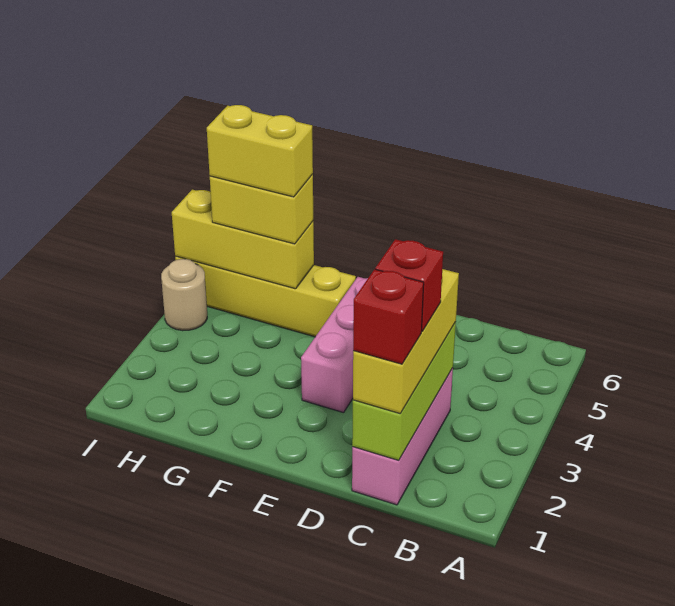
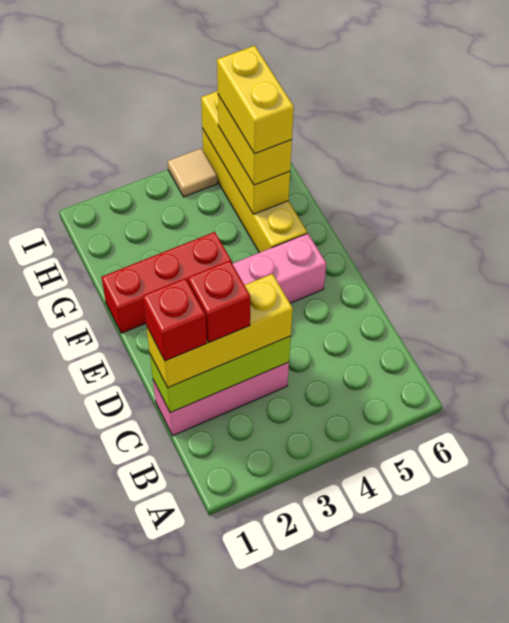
none -> red brick F1:F3 level 1
tan round brick I4 level 1 -> tan tile I4 level 1

